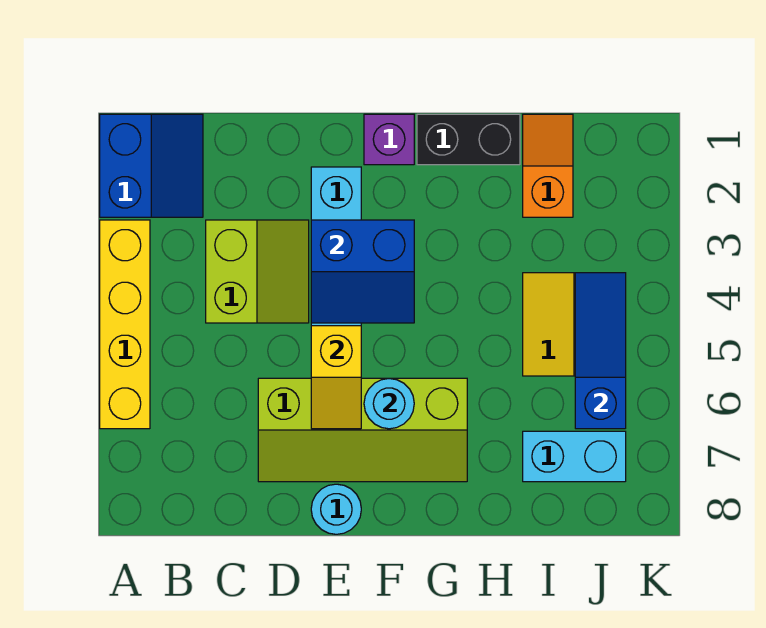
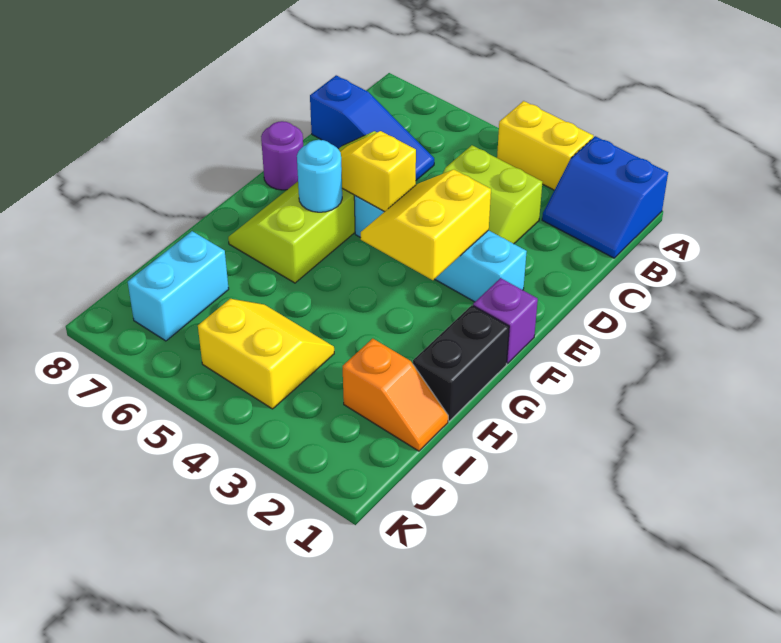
yellow brick A3:A6 level 1 -> yellow brick A3:A4 level 1
blue slope E3:F4 level 2 top 3 -> yellow slope E3:F4 level 2 top 3
cyan round brick E8 level 1 -> purple round brick E8 level 1
blue slope J4:J6 level 2 top 6 -> blue slope C6:C8 level 1 top 8

